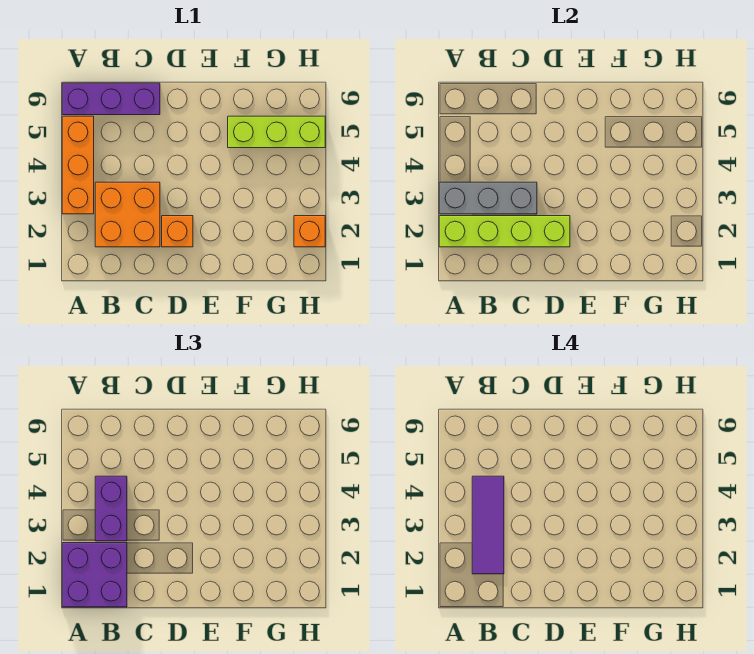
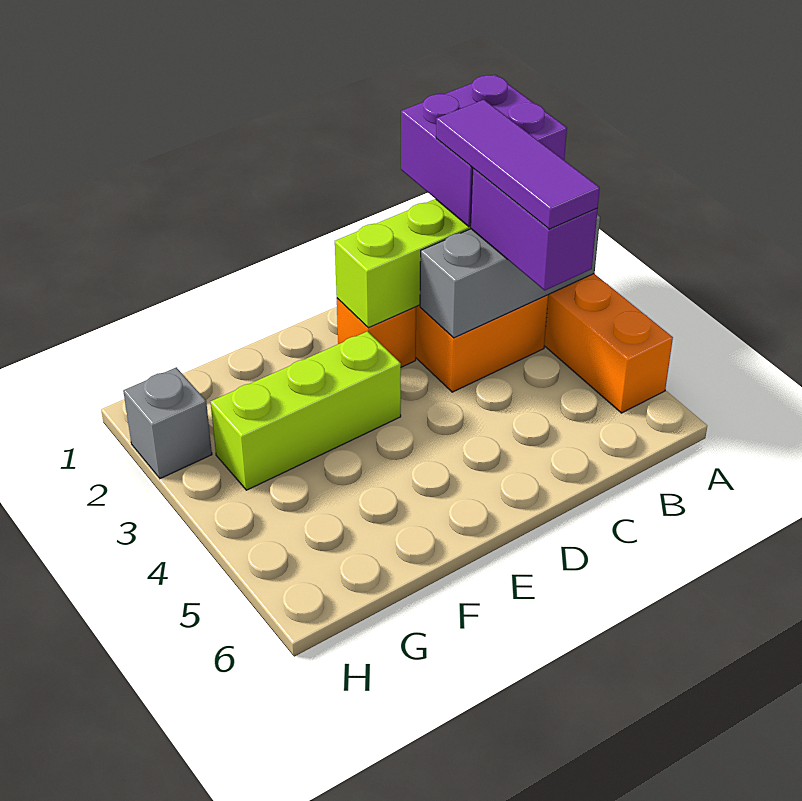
purple brick A6:C6 level 1 -> none
lime brick F5:H5 level 1 -> lime brick E3:G3 level 1
orange brick H2 level 1 -> grey brick H2 level 1

